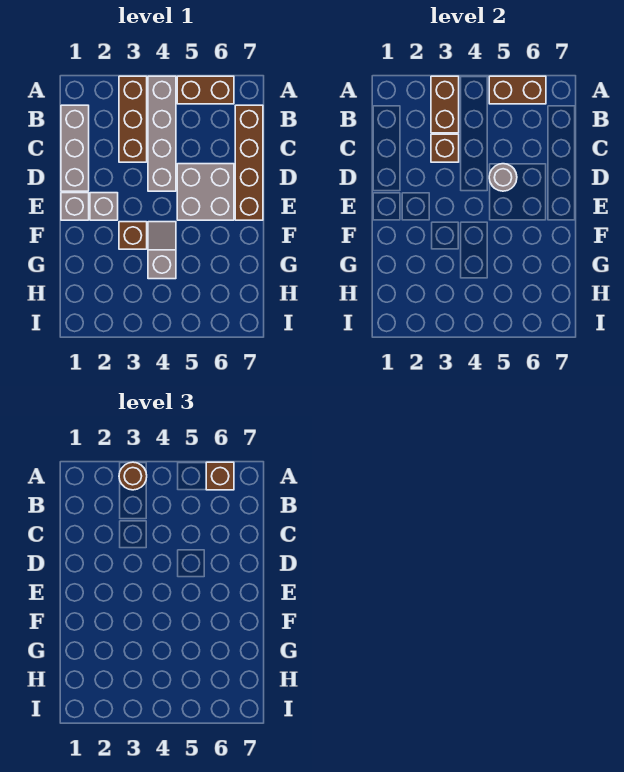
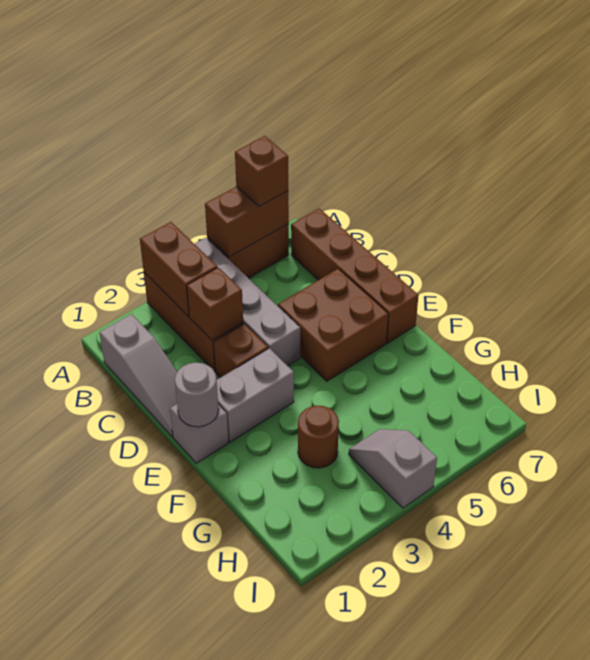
brown round brick A3 level 3 -> brown round brick G3 level 1
grey brick B1:D1 level 1 -> grey slope B1:D1 level 1 top B
grey brick D5:E6 level 1 -> brown brick D5:E6 level 1
grey round brick D5 level 2 -> grey round brick E1 level 2
grey brick E2 level 1 -> grey brick E2:E3 level 1
brown brick F3 level 1 -> brown brick D3 level 1
grey slope F4:G4 level 1 top G -> grey slope H4:I4 level 1 top I

